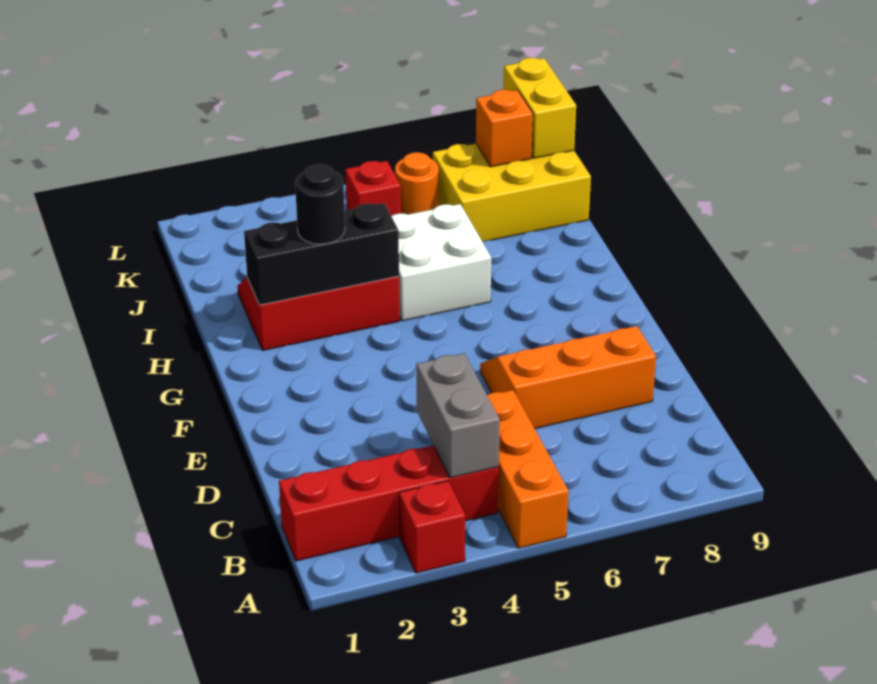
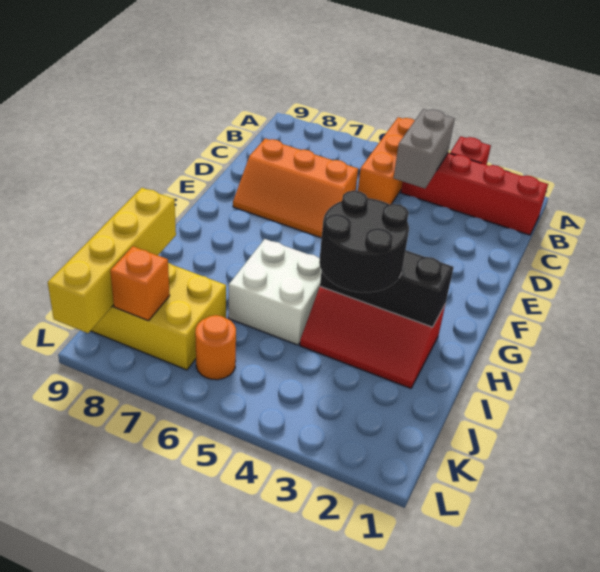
black round brick H3 level 3 -> black round brick H3:I4 level 3
red brick K5 level 1 -> none
yellow brick K9:L9 level 2 -> yellow brick I9:L9 level 2

